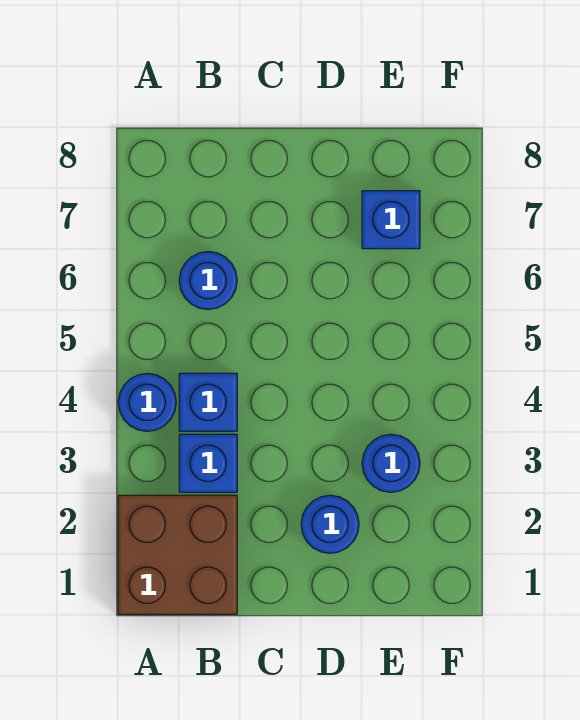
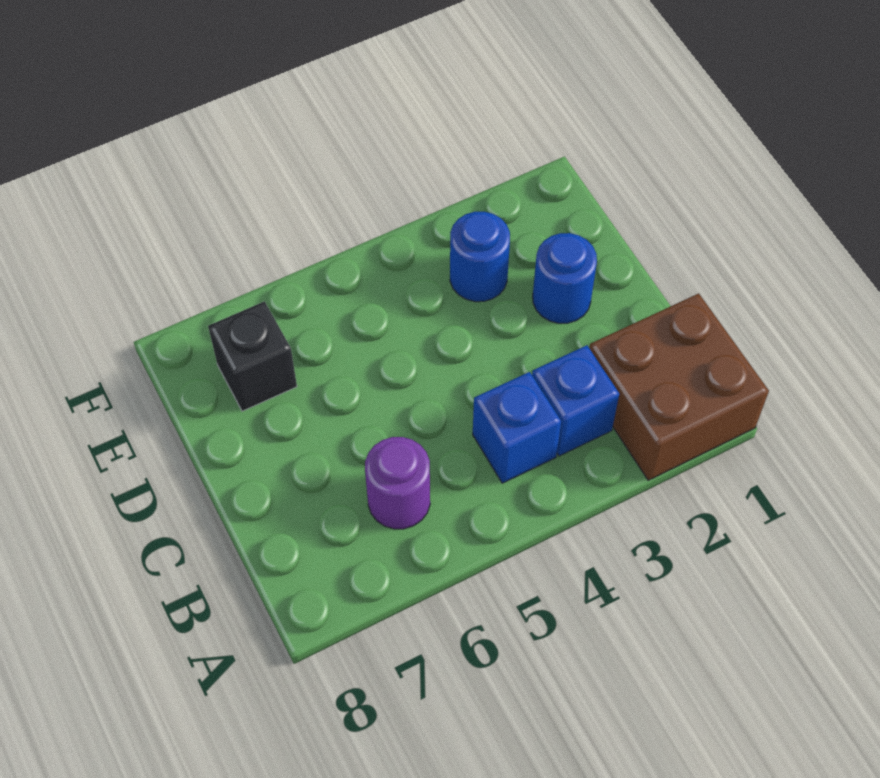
blue round brick A4 level 1 -> none
blue round brick B6 level 1 -> purple round brick B6 level 1
blue brick E7 level 1 -> black brick E7 level 1

